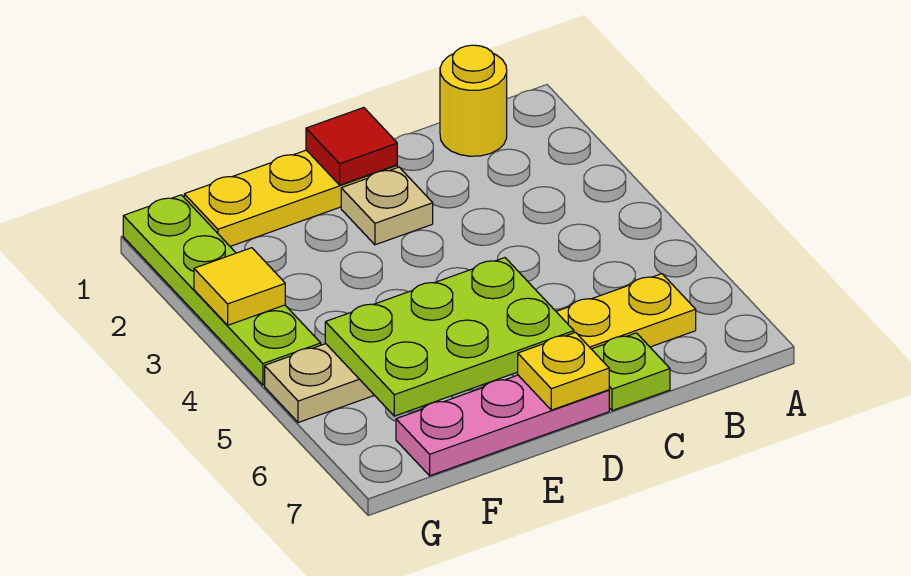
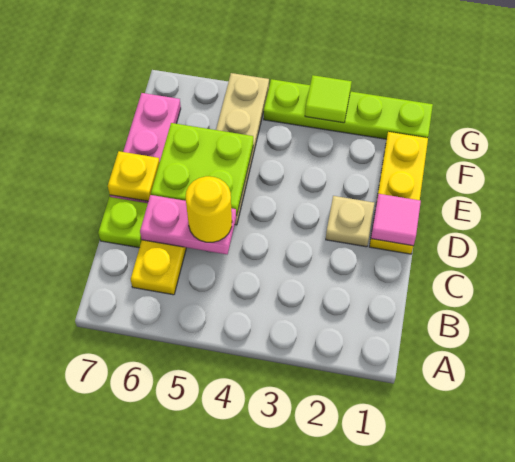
yellow round brick B1 level 1 -> yellow round brick C5 level 3
none -> pink plate C5:C6 level 2
red tile D1 level 2 -> pink tile D1 level 2
lime plate D5:F6 level 2 -> lime plate D5:E6 level 2
yellow tile G3 level 2 -> lime tile G3 level 2

